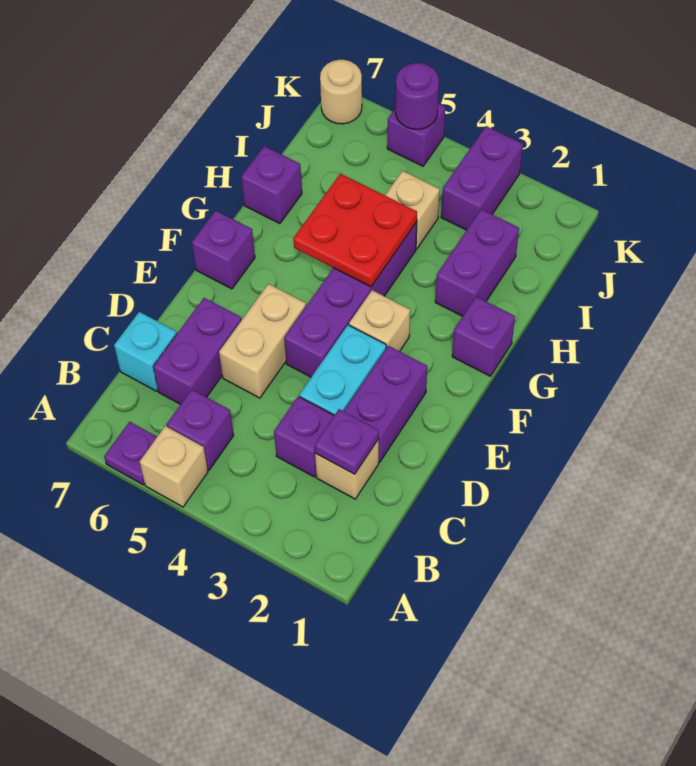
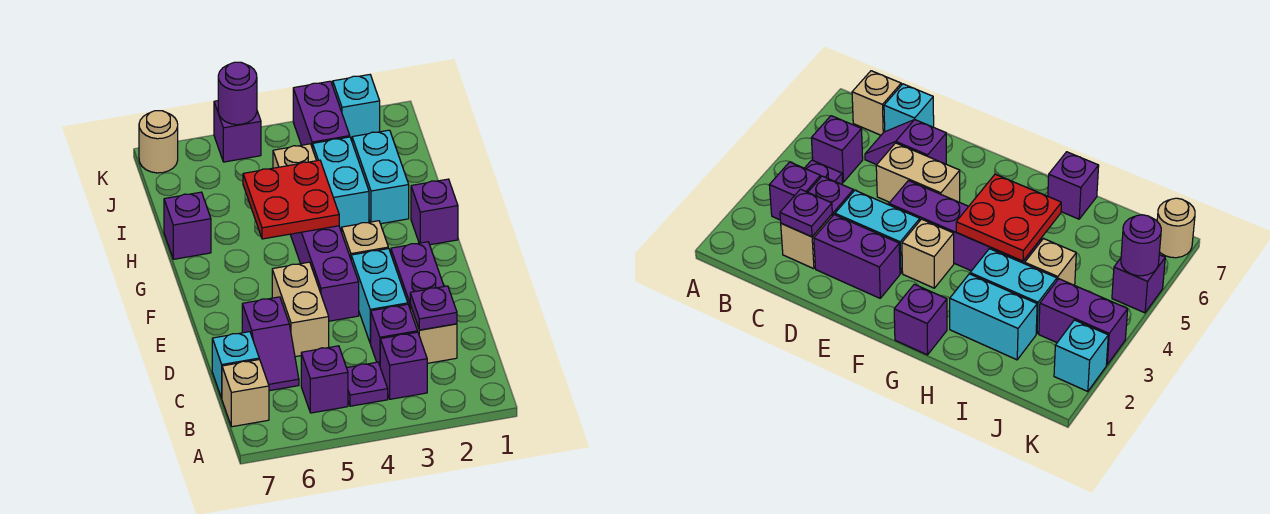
tan brick A5 level 1 -> tan brick B7 level 1
purple plate A6 level 1 -> purple plate B4 level 1
purple brick C6:D6 level 1 -> purple slope C6:D6 level 1 top D
purple brick F7 level 1 -> purple brick B3 level 1
purple brick H2:I2 level 1 -> cyan brick H2:I2 level 1
none -> cyan brick H3:I3 level 1
none -> cyan brick K2 level 1

